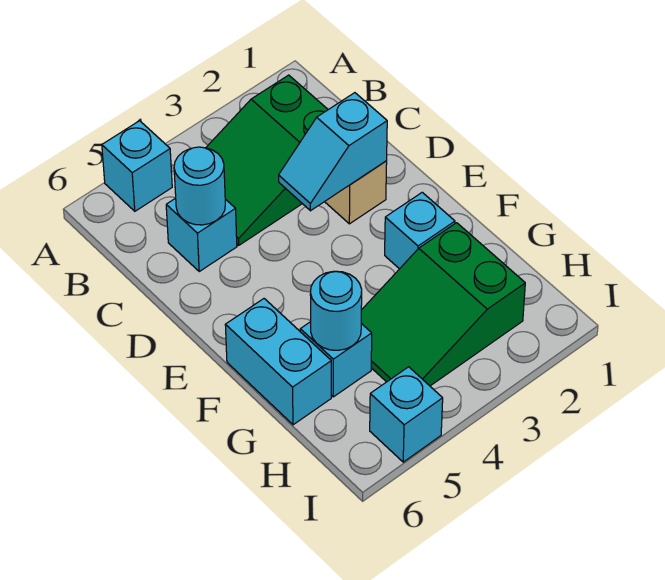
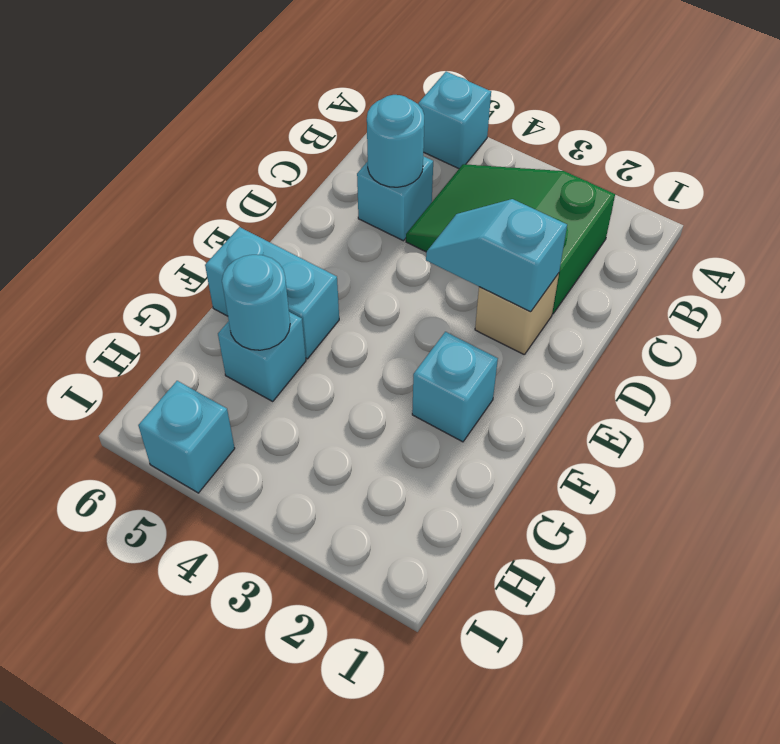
cyan brick F6:G6 level 1 -> cyan brick F5:F6 level 1
green slope G2:H4 level 1 top 2 -> none

